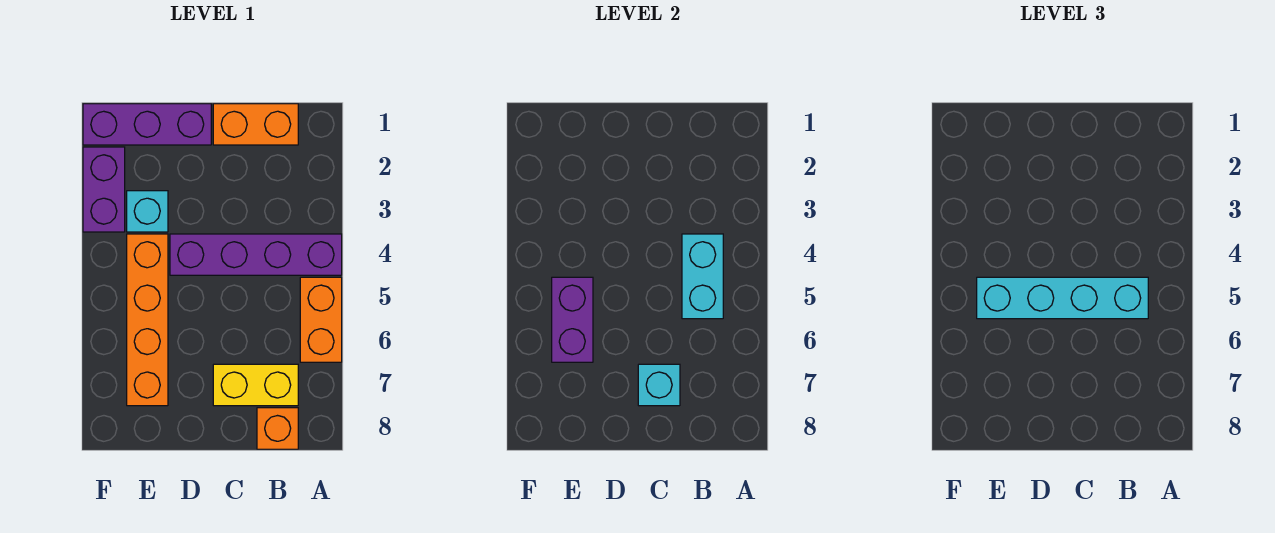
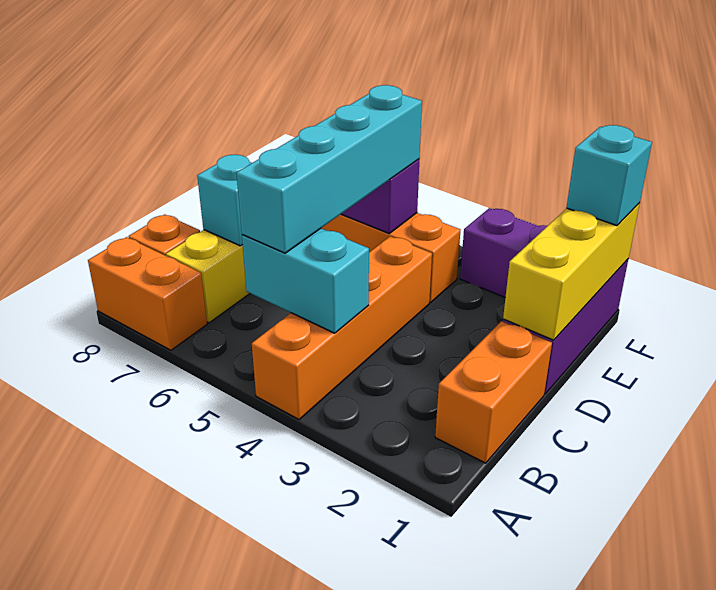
purple brick A4:D4 level 1 -> orange brick A4:D4 level 1
orange brick A5:A6 level 1 -> orange brick A7:A8 level 1
none -> yellow brick D1:F1 level 2
cyan brick E3 level 1 -> cyan brick F1 level 3

